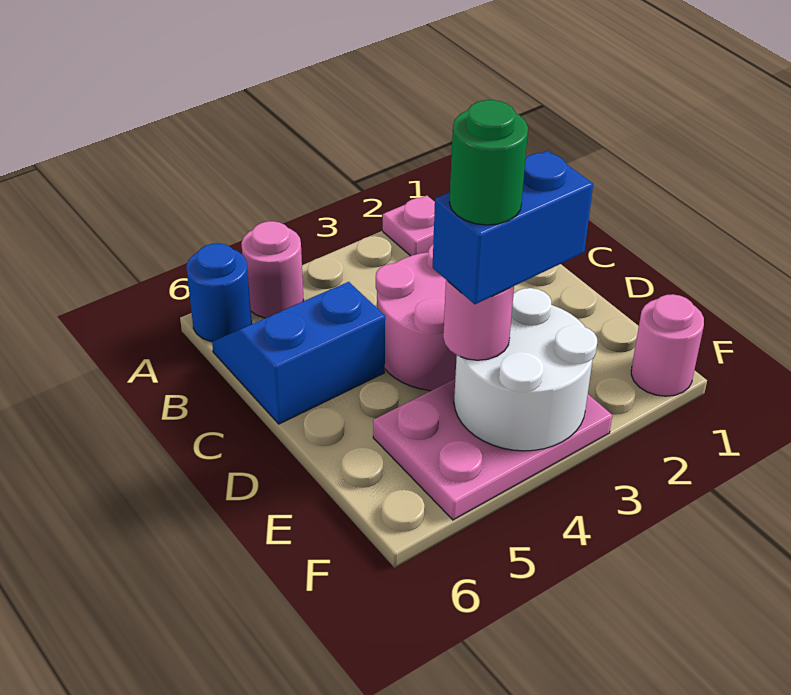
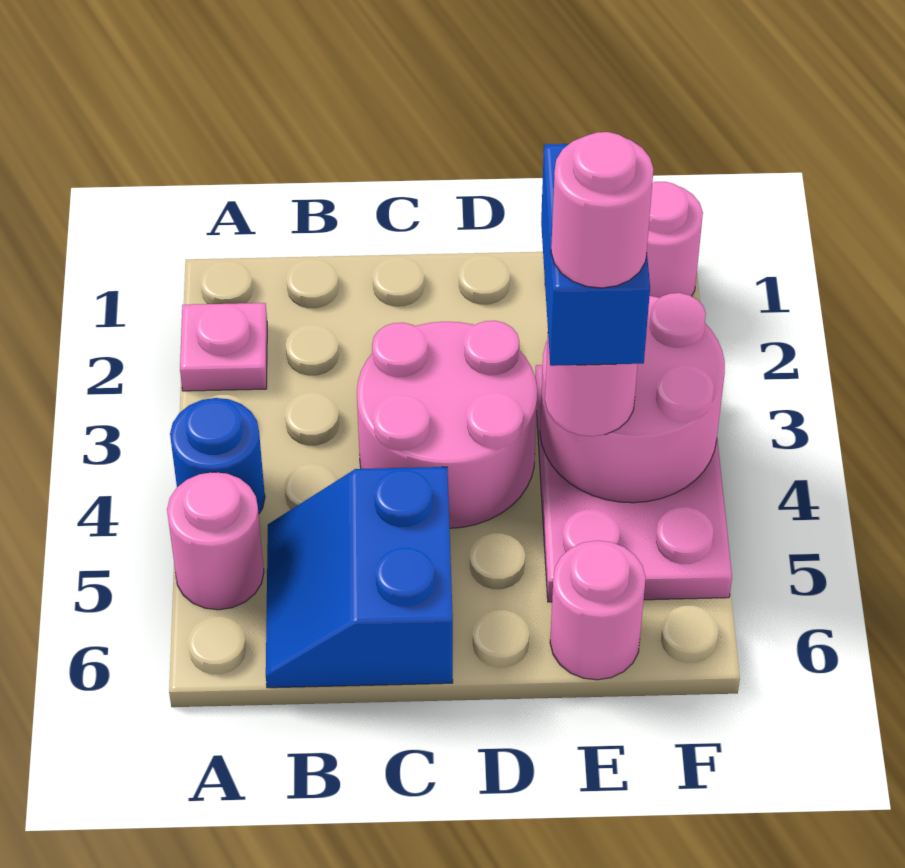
blue round brick A6 level 1 -> blue round brick A4 level 1
white round brick E3:F4 level 2 -> pink round brick E3:F4 level 2
green round brick E4 level 5 -> pink round brick E4 level 5
none -> pink round brick E6 level 1

